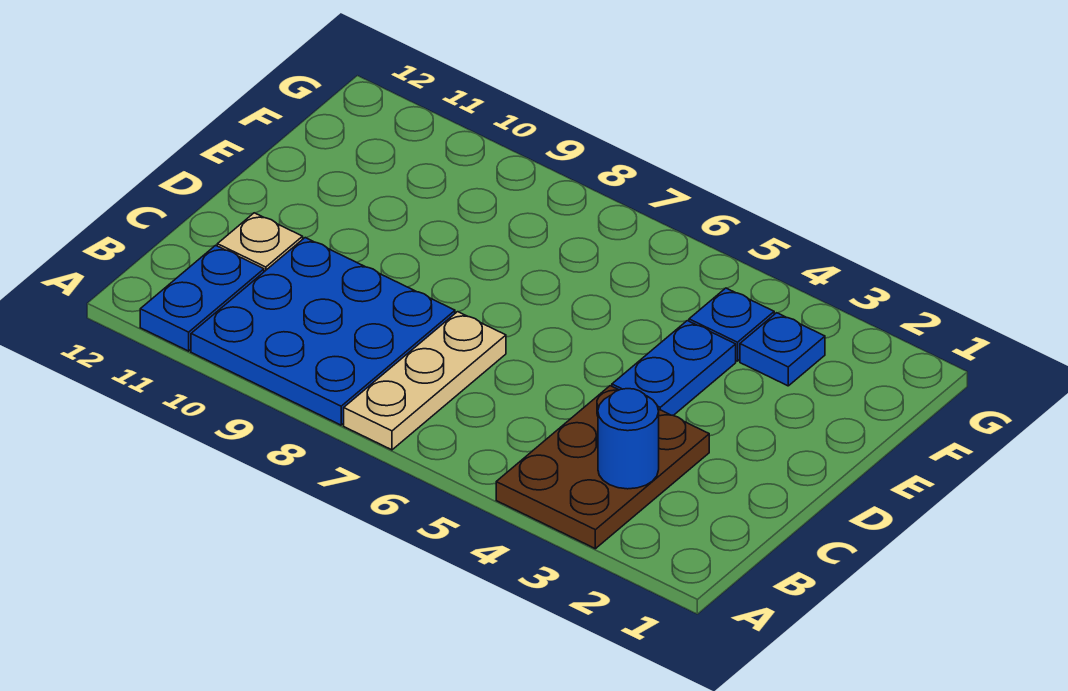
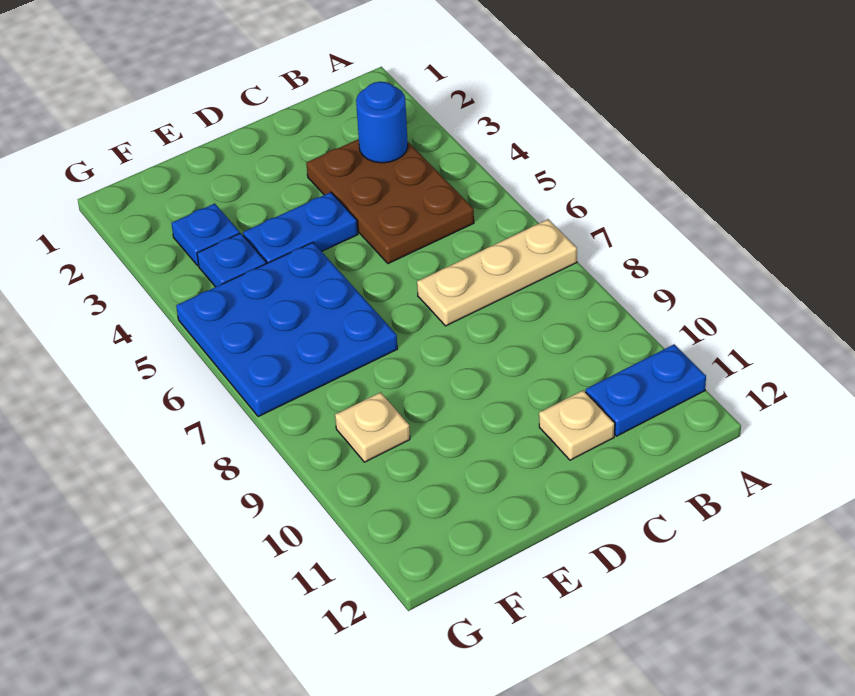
brown plate A3:C4 level 1 -> brown plate B3:C5 level 1
blue plate A8:C10 level 1 -> blue plate E5:G7 level 1
none -> tan plate F9 level 1

